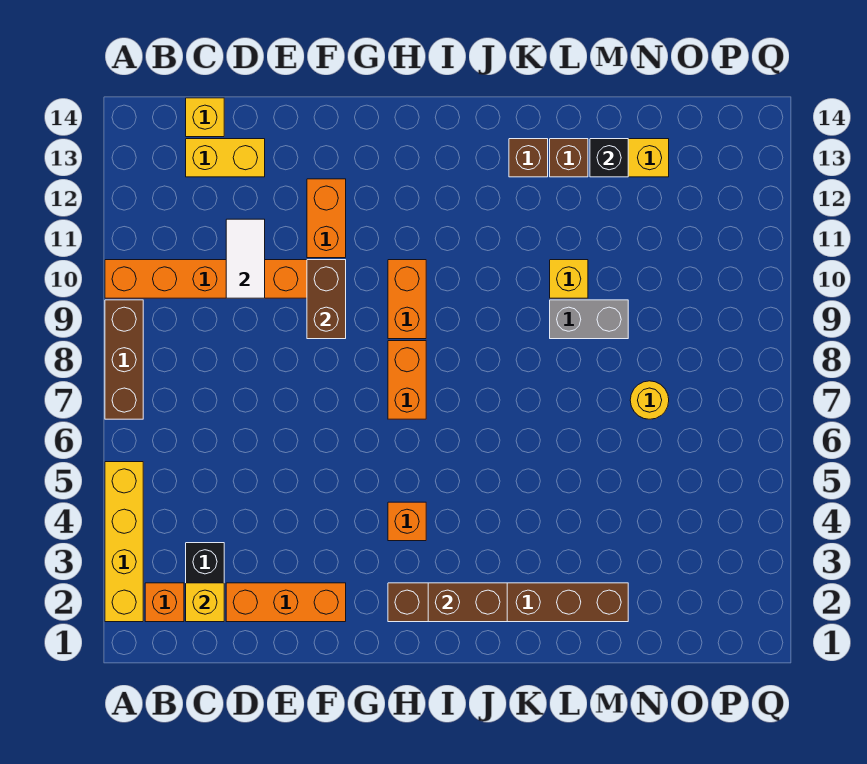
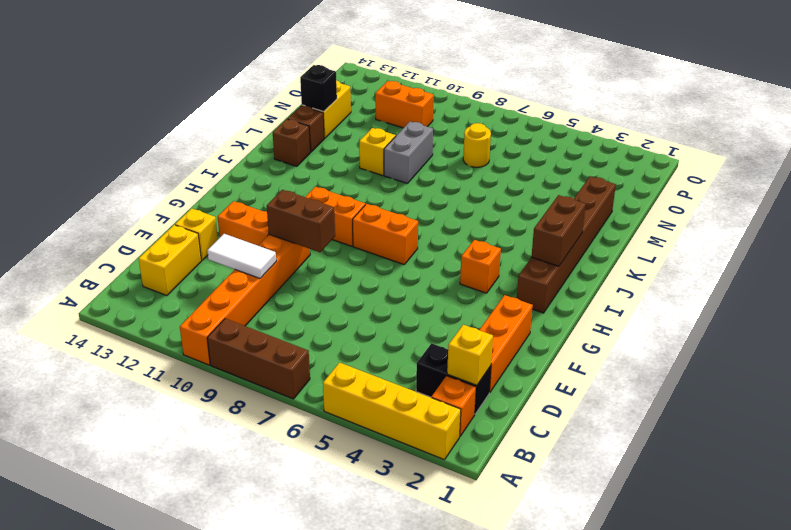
yellow brick C14 level 1 -> yellow brick E13 level 1
none -> orange brick O10:O11 level 1

